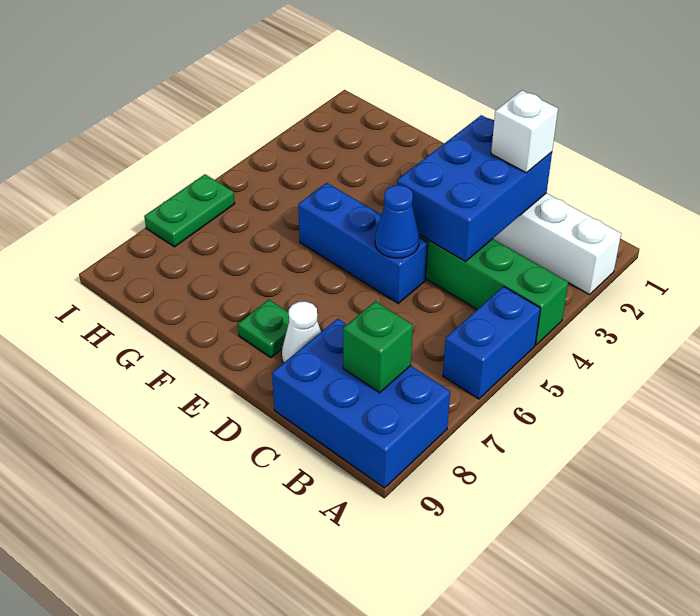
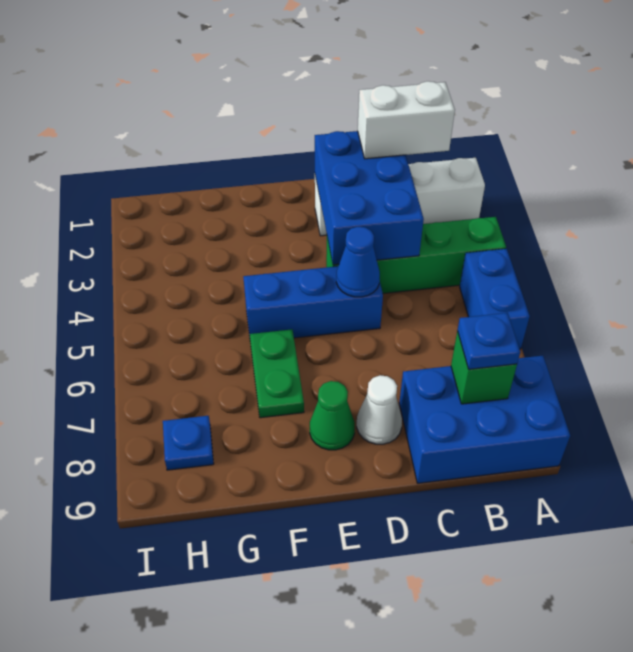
none -> blue plate B8 level 3
white brick C2 level 3 -> white brick B2:C2 level 3
green plate E8 level 1 -> green cone E8 level 1
none -> blue plate H8 level 1
green plate I6:I7 level 1 -> green plate F6:F7 level 1

